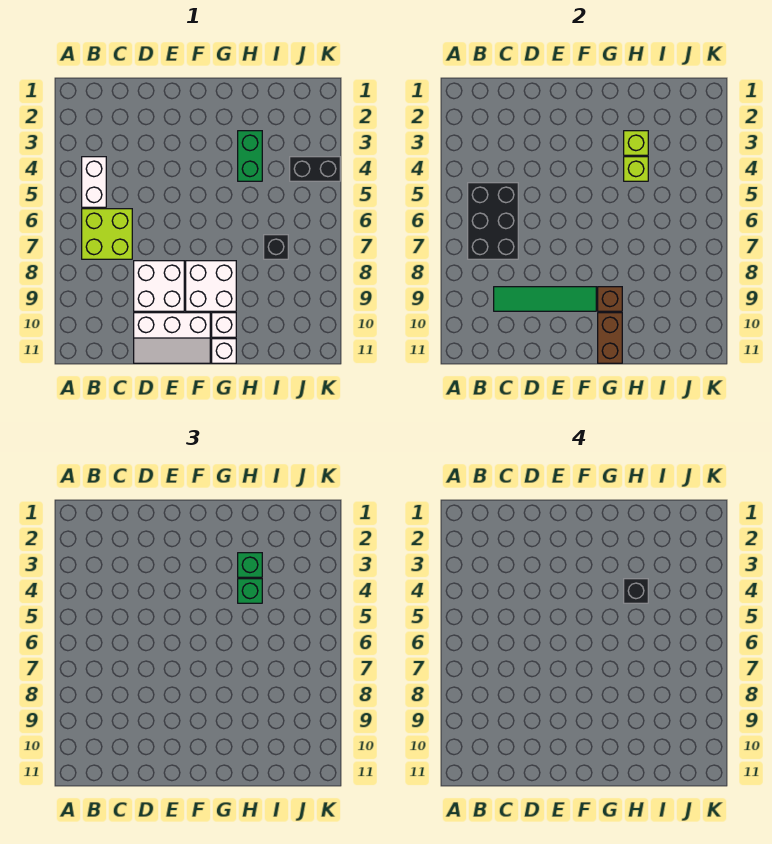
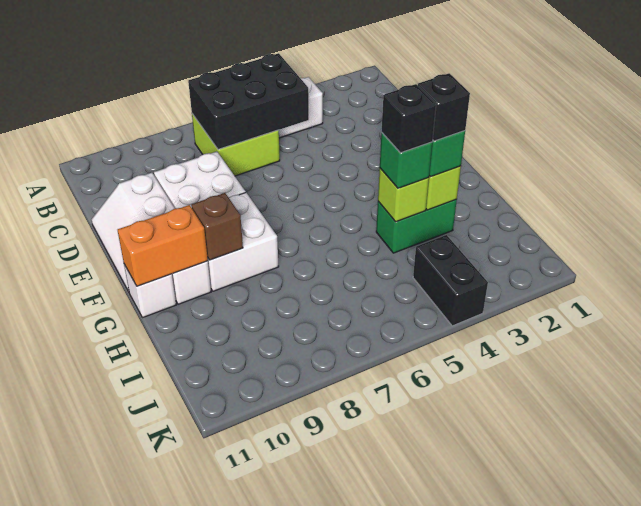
green tile C9:F9 level 2 -> none
brown brick G10:G11 level 2 -> orange brick G10:G11 level 2
black brick I7 level 1 -> black brick H3 level 4

